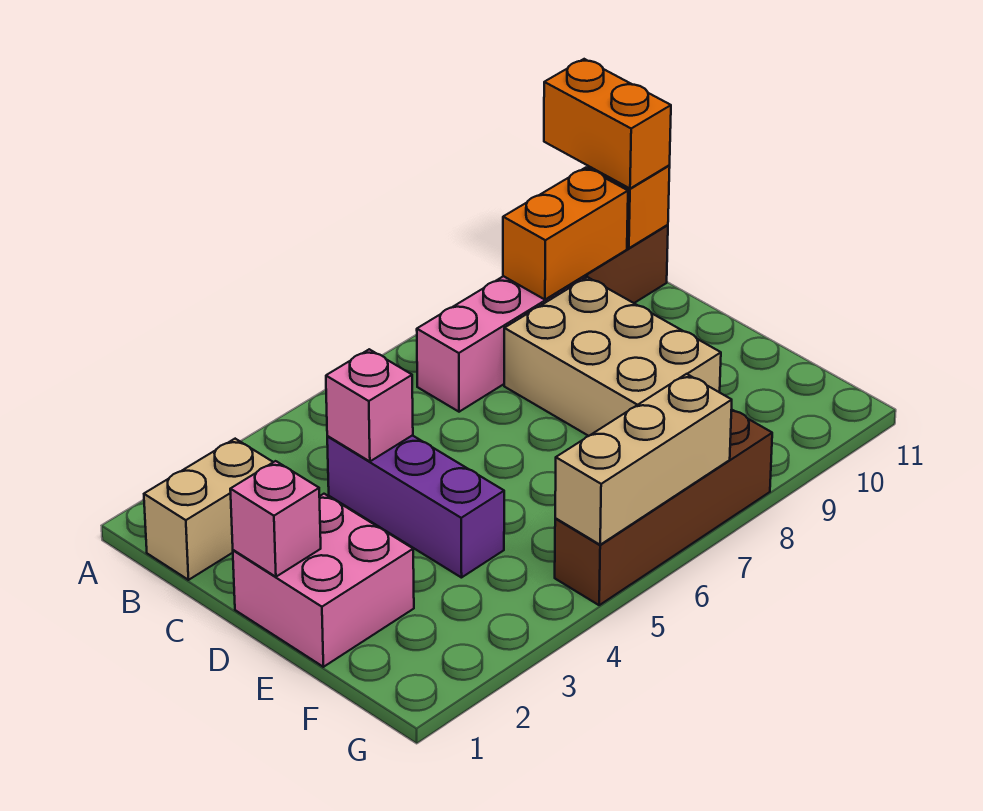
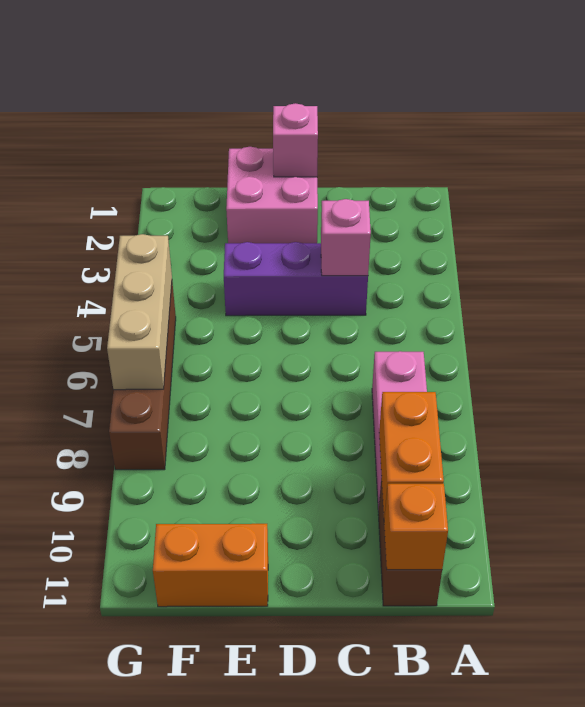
orange brick A11:B11 level 3 -> orange brick E11:F11 level 1
tan brick B1:B2 level 1 -> none
tan brick C8:E9 level 1 -> none

